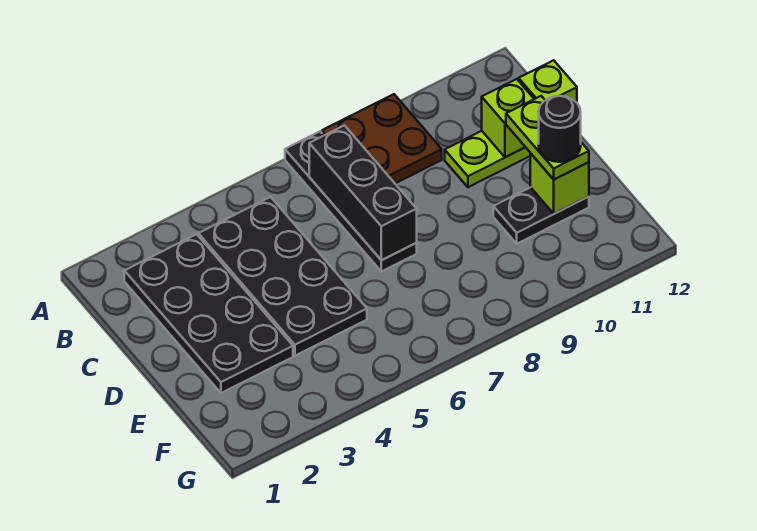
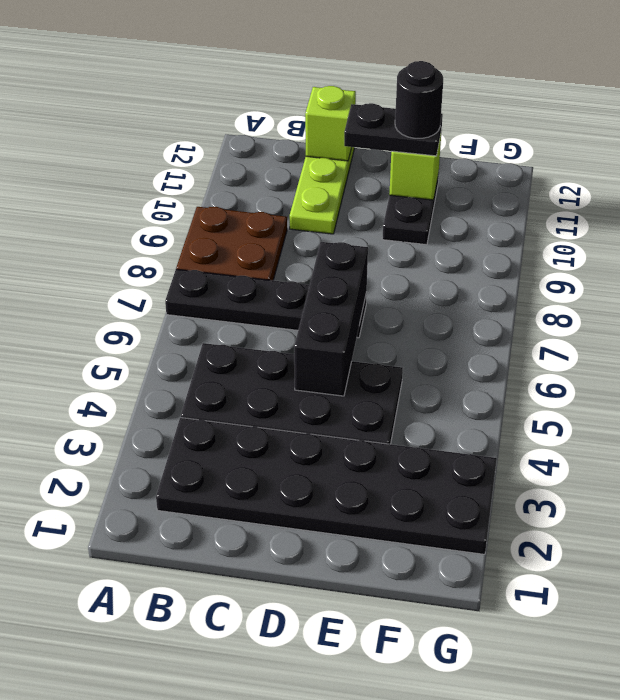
black plate B2:E3 level 1 -> black plate B2:G3 level 1
black brick B7:D7 level 2 -> black brick D5:D7 level 2
lime brick C11 level 2 -> none
lime plate D11:E11 level 3 -> black plate D11:E11 level 3

